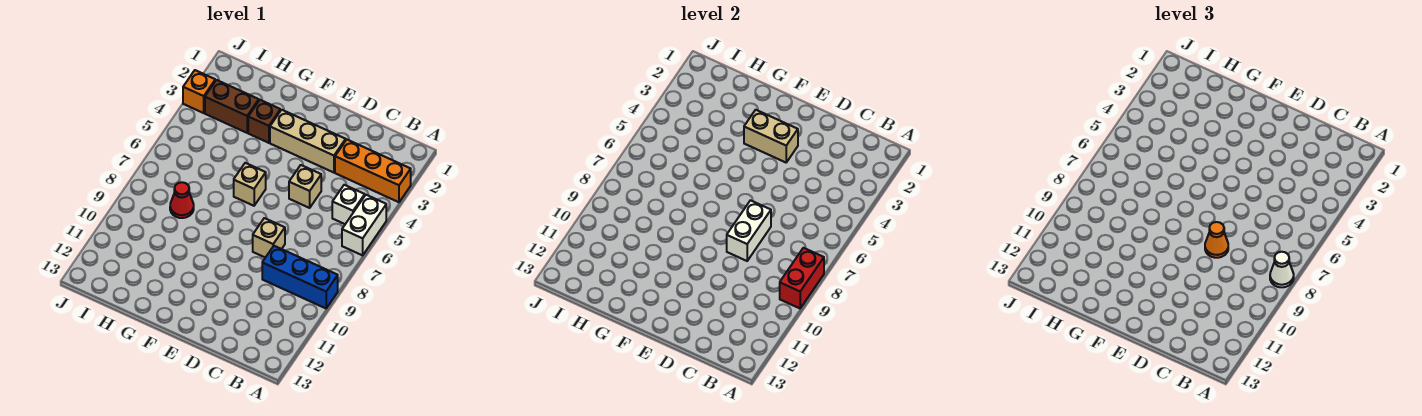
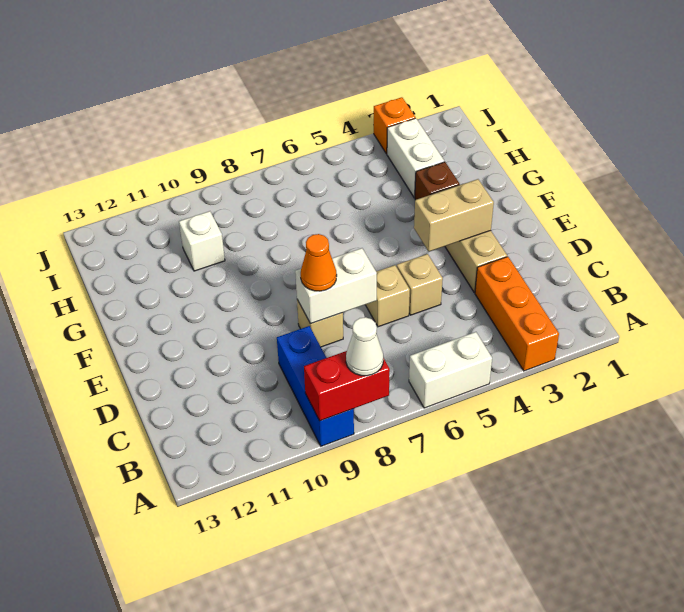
white brick B5 level 1 -> white brick H10 level 1
tan brick E3:F3 level 2 -> tan brick E3:E4 level 2
tan brick F6 level 1 -> tan brick D6 level 1
brown brick H3:I3 level 1 -> white brick H3:I3 level 1
red cone H8 level 1 -> none

